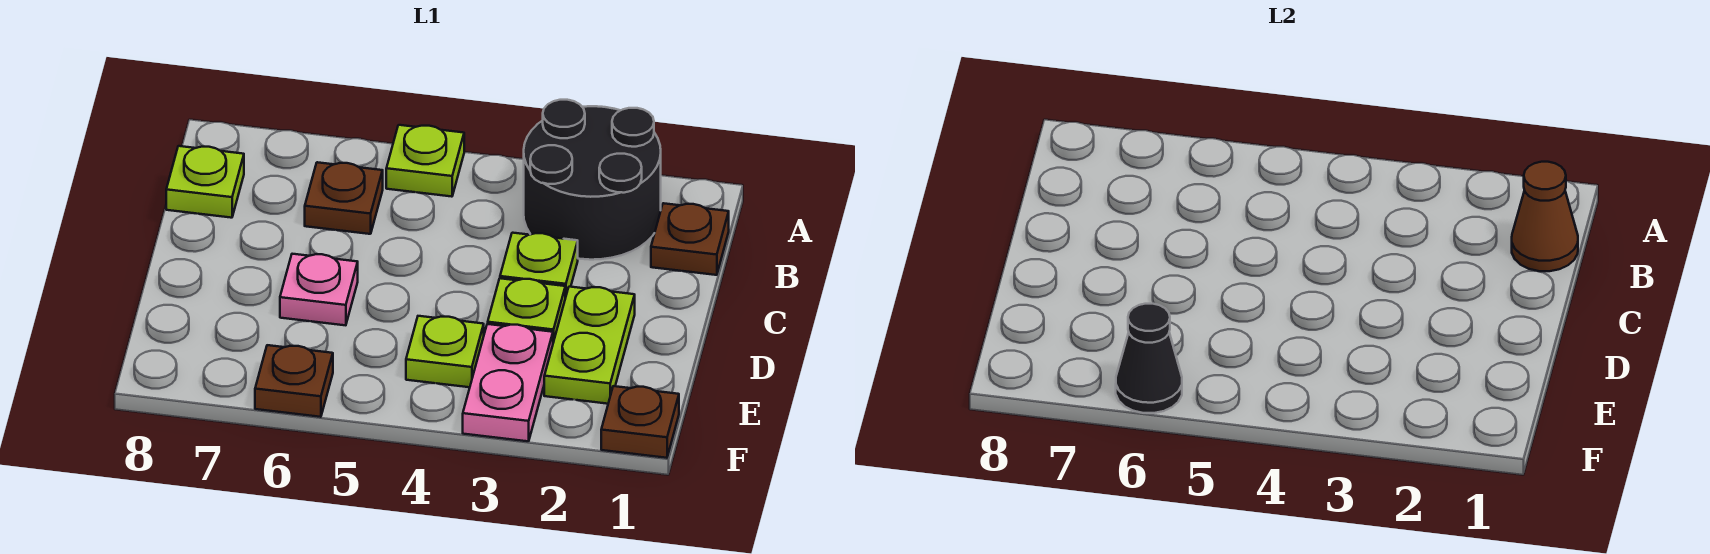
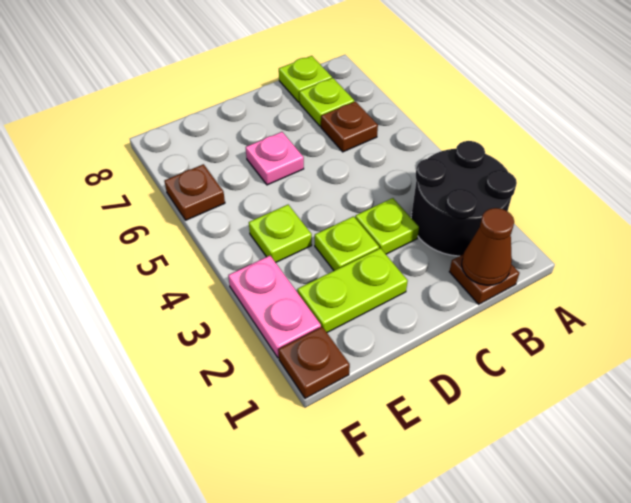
lime plate A5 level 1 -> lime plate B7 level 1
pink plate E3:F3 level 1 -> pink plate F2:F3 level 1
black cone F6 level 2 -> none

